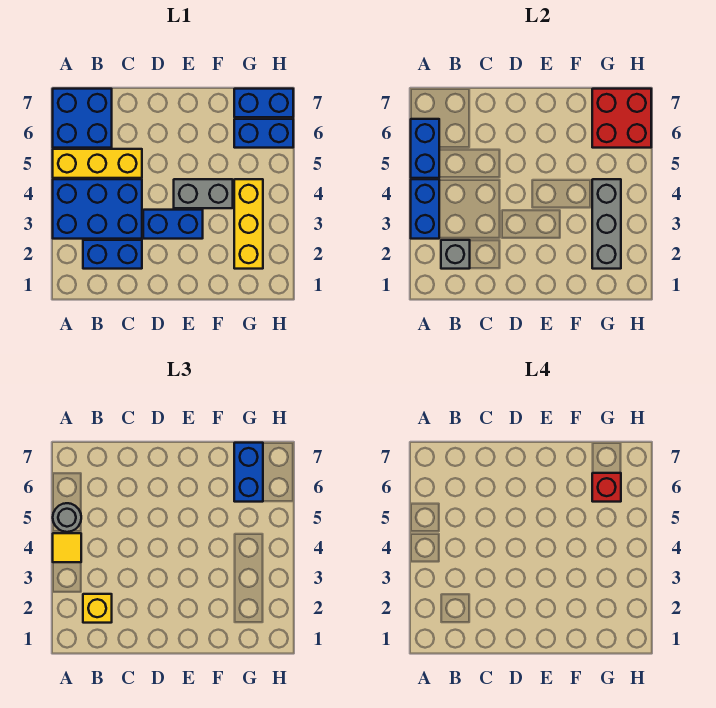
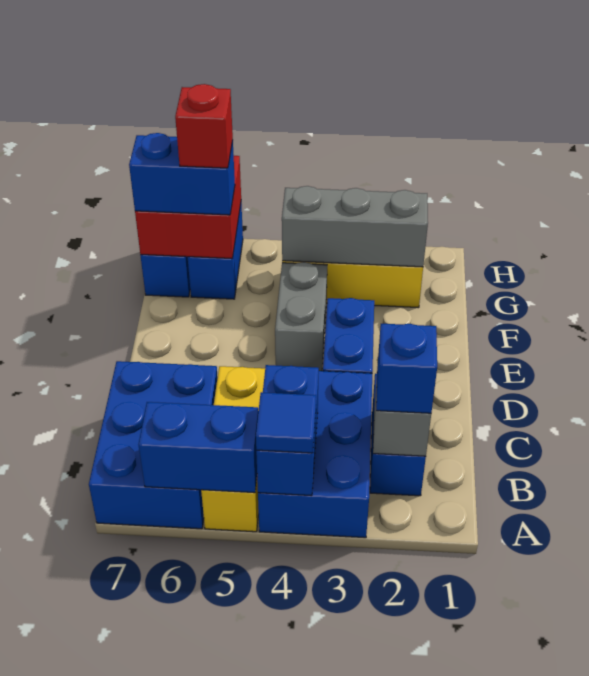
blue brick A3:A4 level 2 -> blue brick A4:B4 level 2
yellow tile A4 level 3 -> blue tile A4 level 3
grey round brick A5 level 3 -> none
blue brick A6:B7 level 1 -> blue brick A6:C7 level 1
yellow brick B2 level 3 -> blue brick B2 level 3

